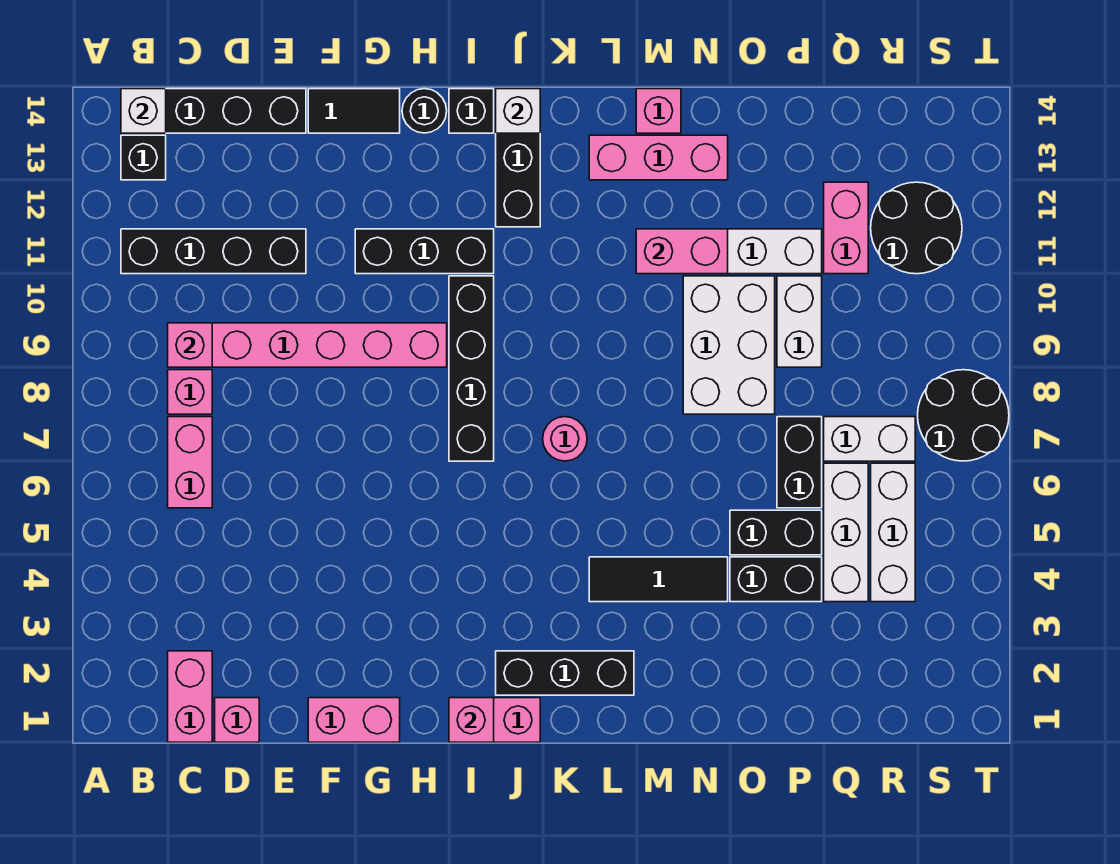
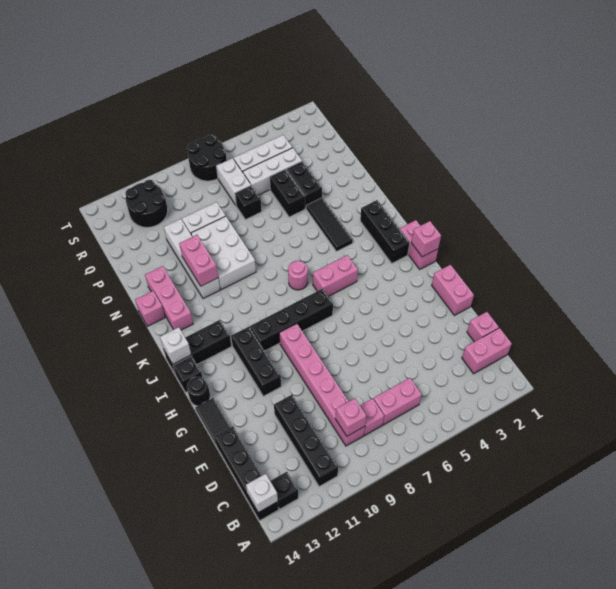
white brick N8:O10 level 1 -> white brick M9:O10 level 1
black brick P6:P7 level 1 -> black brick P7 level 1
pink brick Q11:Q12 level 1 -> pink brick J5:J6 level 1

